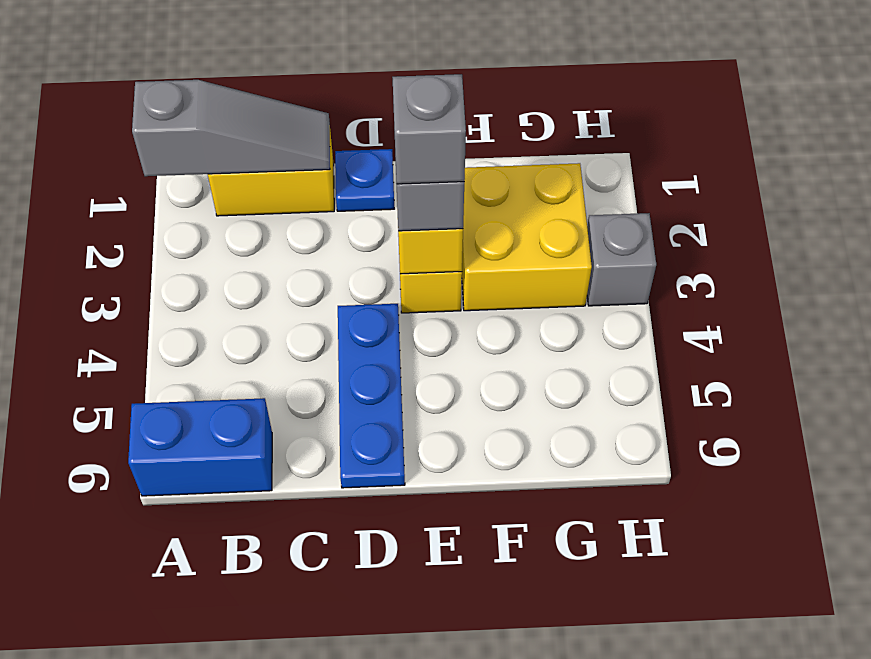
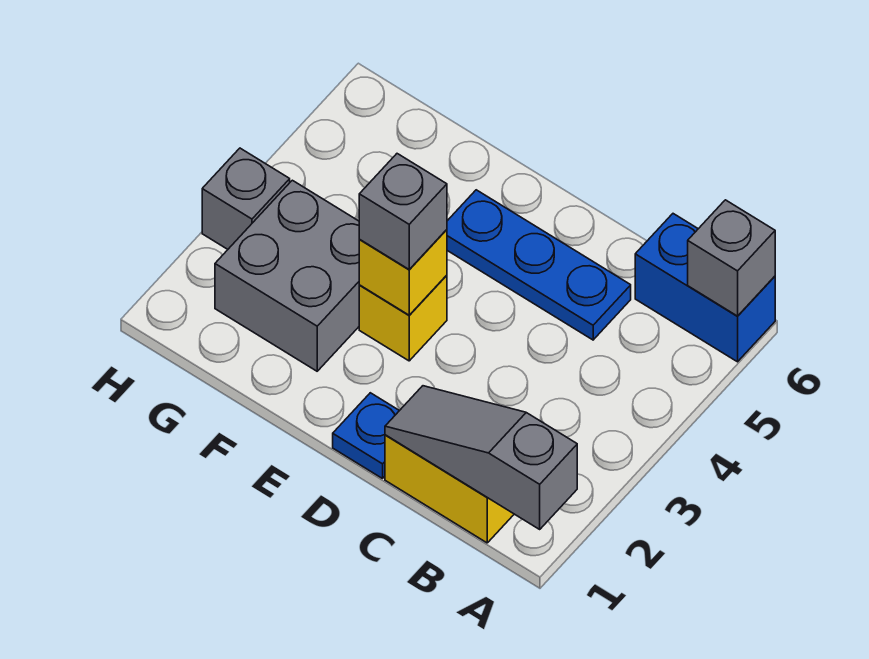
blue plate D4:D6 level 1 -> blue plate C5:E5 level 1
grey brick E3 level 4 -> grey brick A6 level 2
yellow brick F2:G3 level 1 -> grey brick F2:G3 level 1

